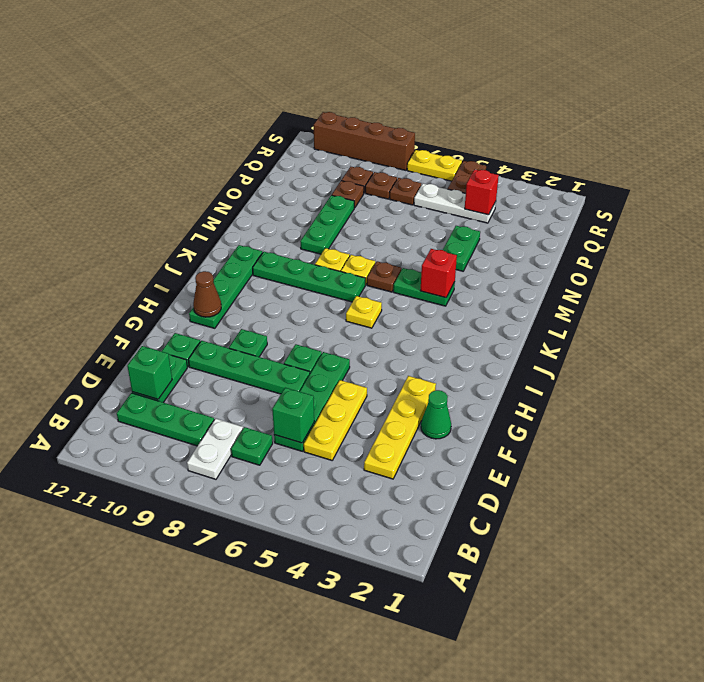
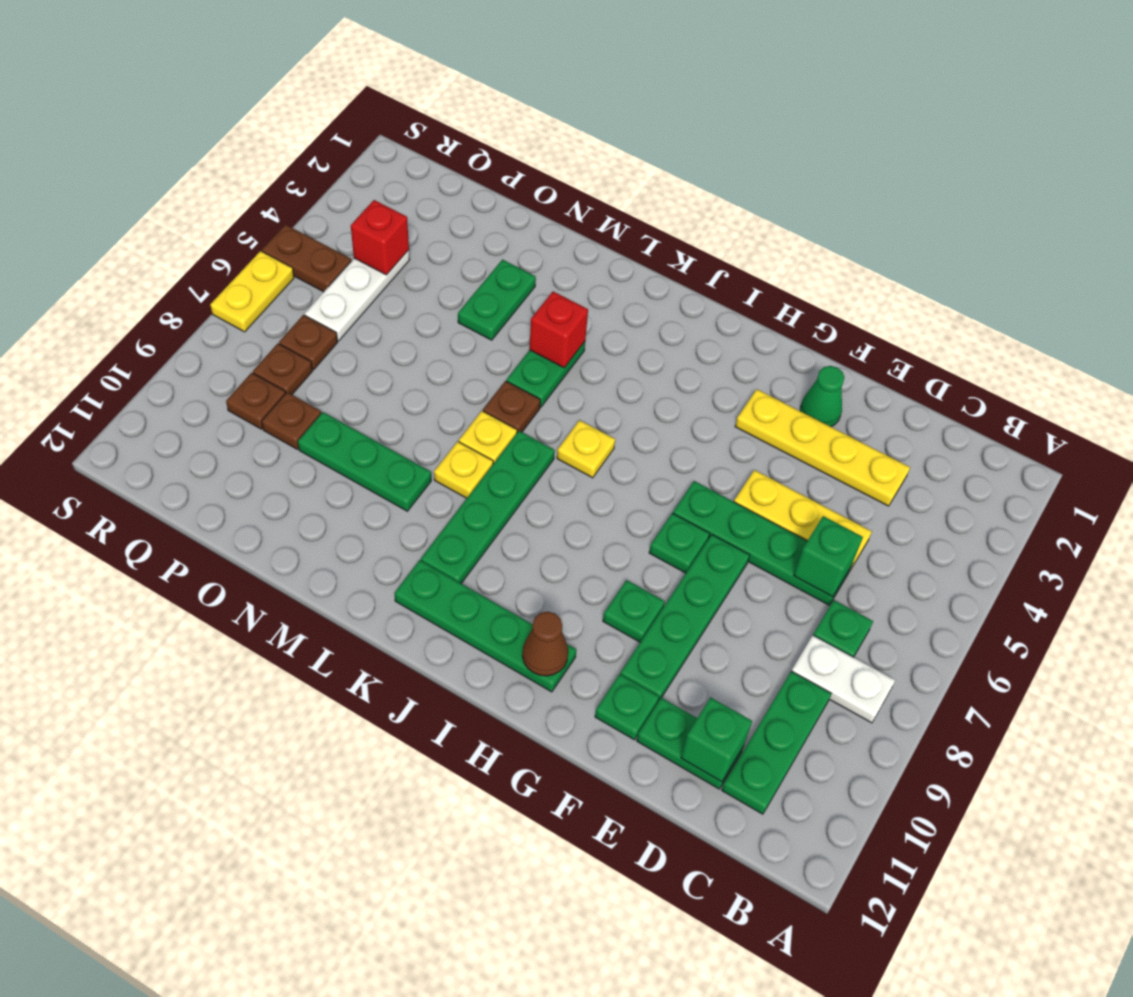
green plate N4:O4 level 1 -> green plate N3:N4 level 1
brown brick S8:S11 level 1 -> none

